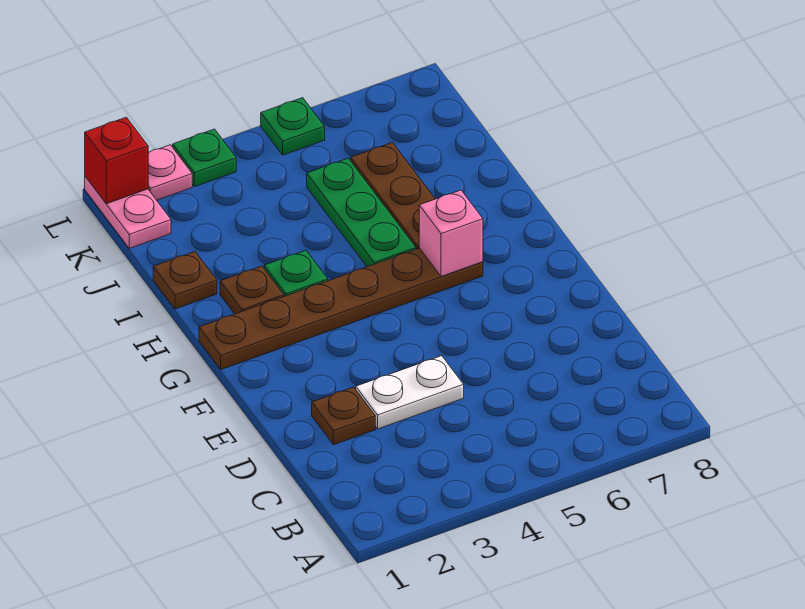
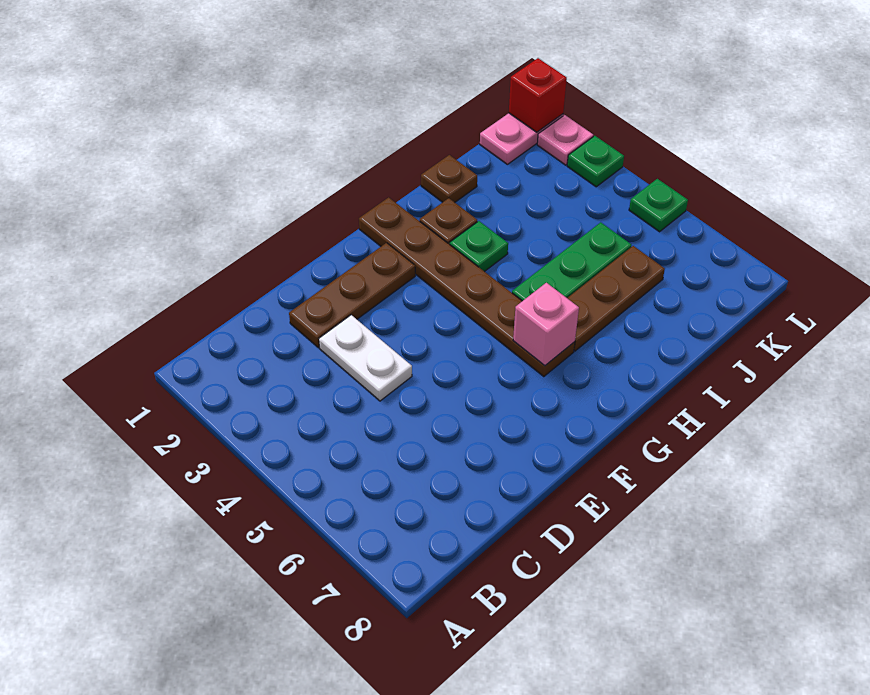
brown plate D2 level 1 -> brown plate D2:F2 level 1

